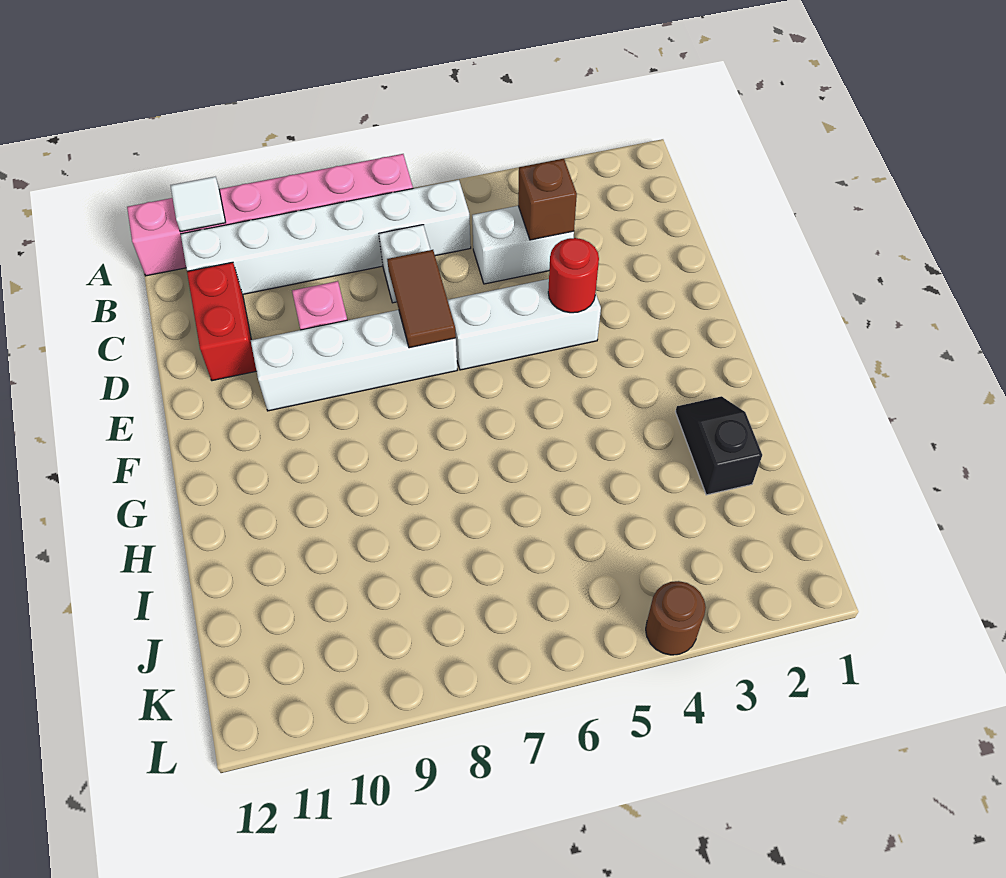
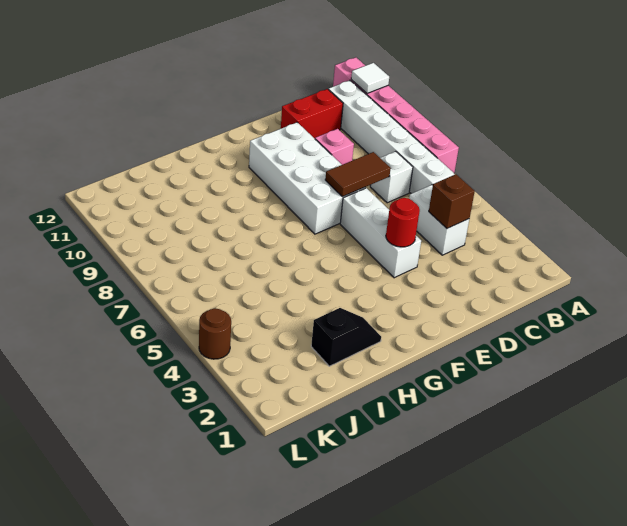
white brick E7:E10 level 1 -> white brick E7:F10 level 1

